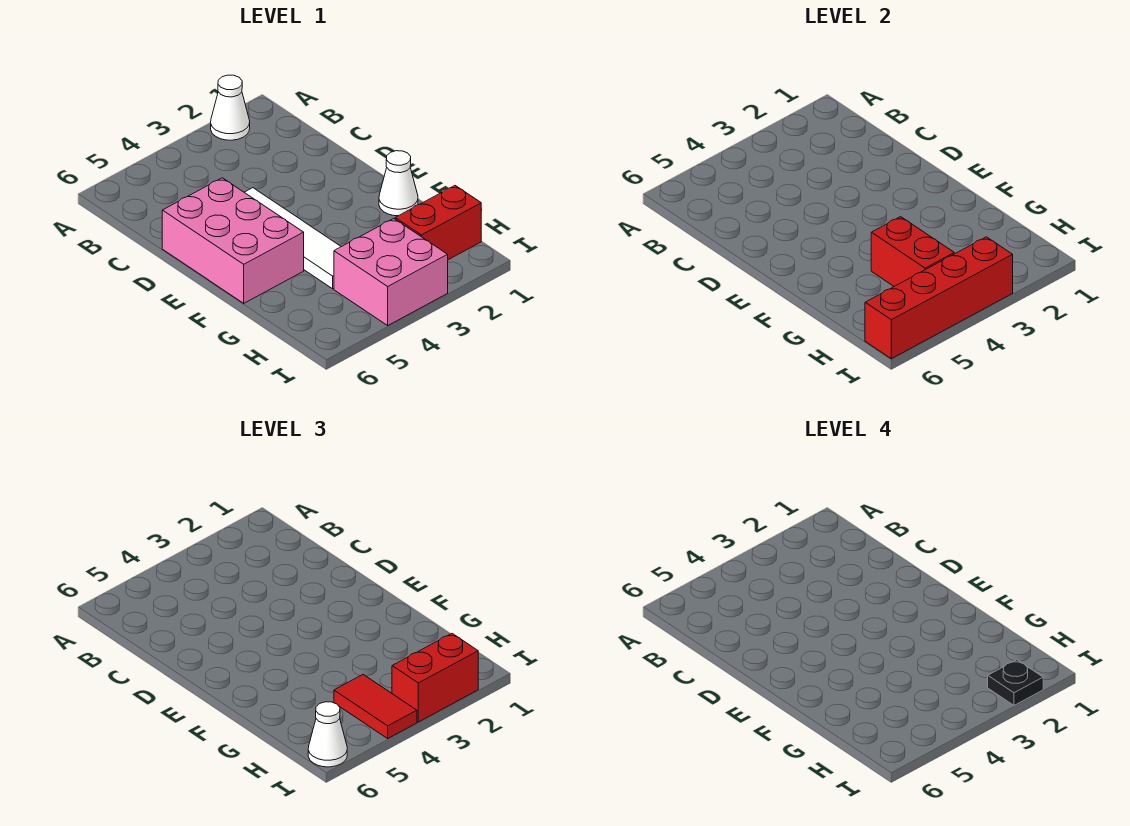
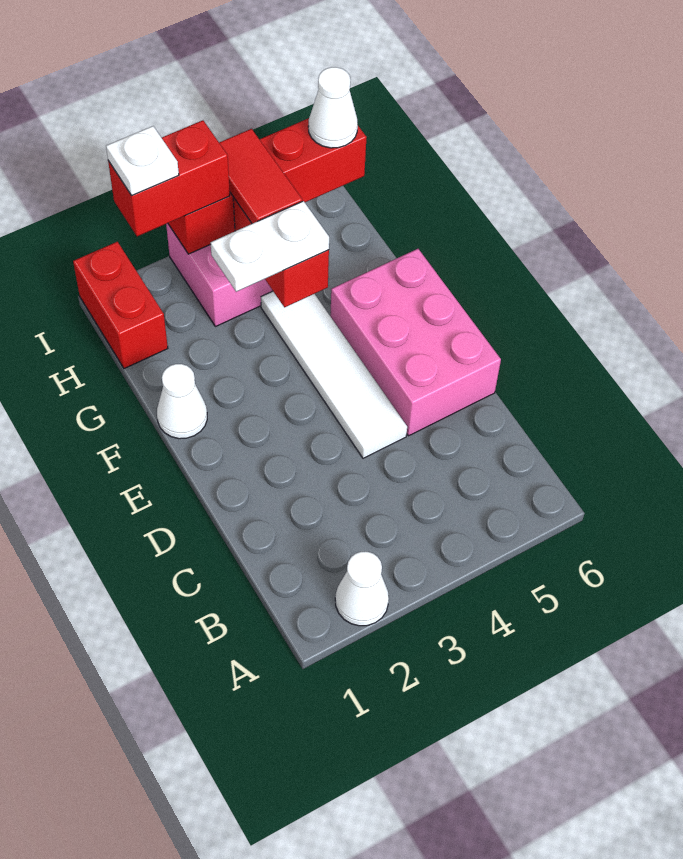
none -> white plate G3:G4 level 3
red brick H1:H2 level 1 -> red brick H1:I1 level 1
black plate I2 level 4 -> white plate I2 level 4

